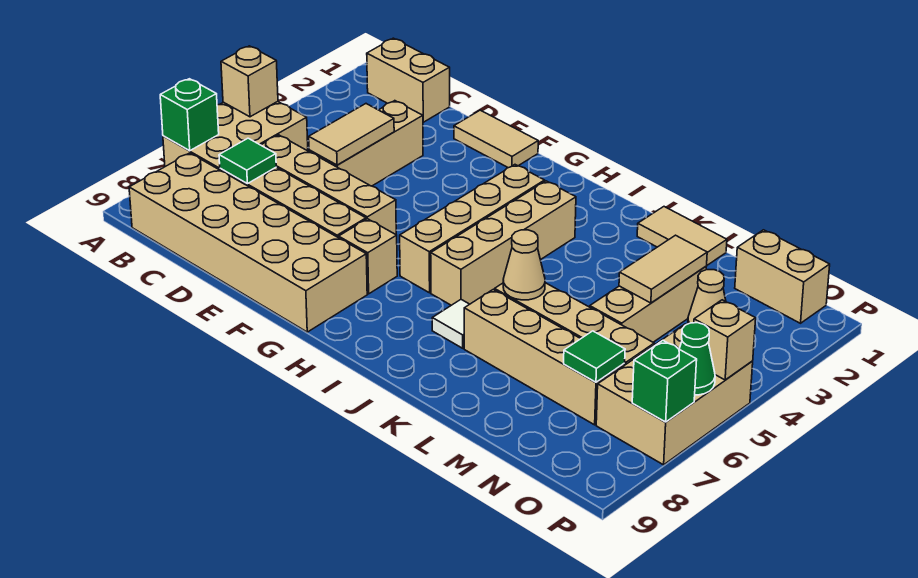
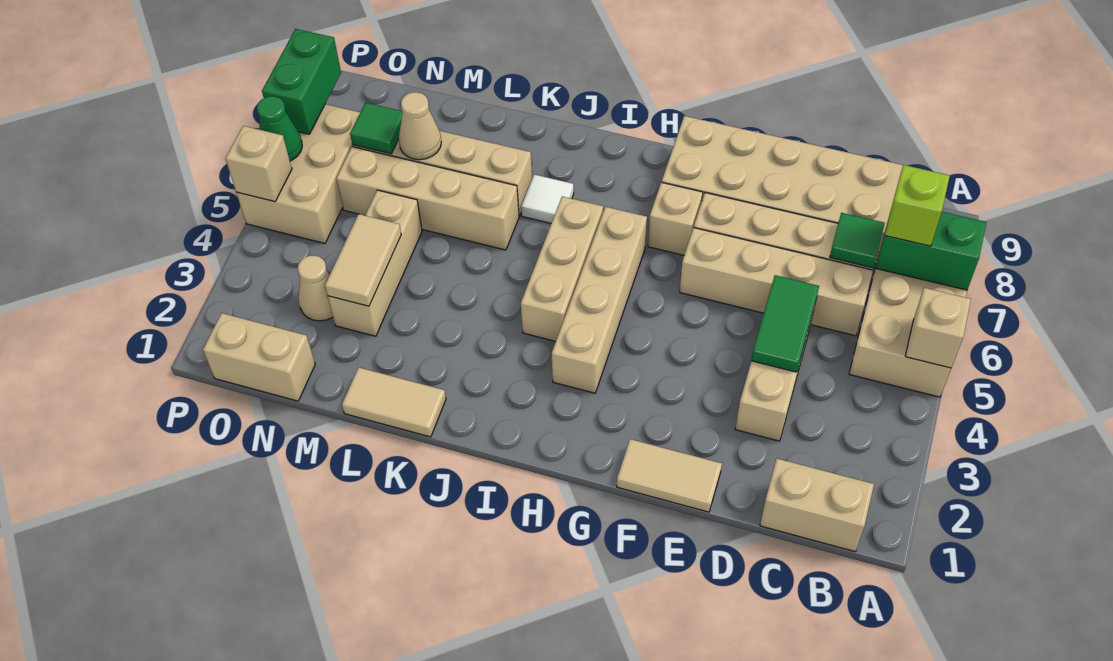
green brick A7 level 2 -> green brick A7:B7 level 2
none -> lime brick B7 level 3
tan tile D4:D5 level 2 -> green tile D4:D5 level 2
tan brick I3:I6 level 1 -> tan brick I4:I6 level 1
tan cone K6 level 2 -> tan cone M7 level 2
green brick P7 level 2 -> green brick P7:P8 level 2

